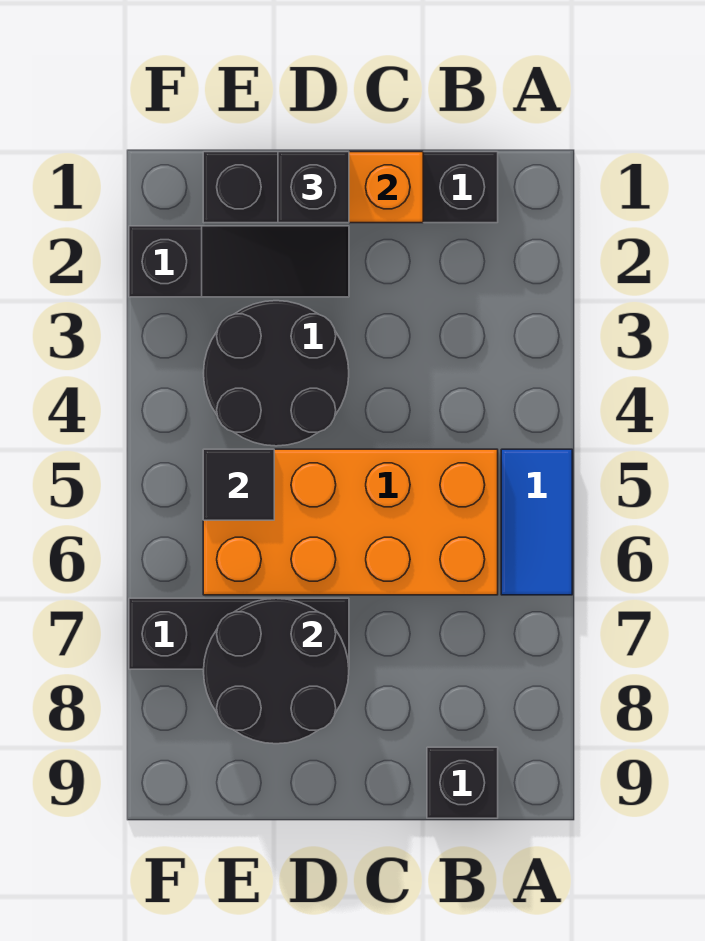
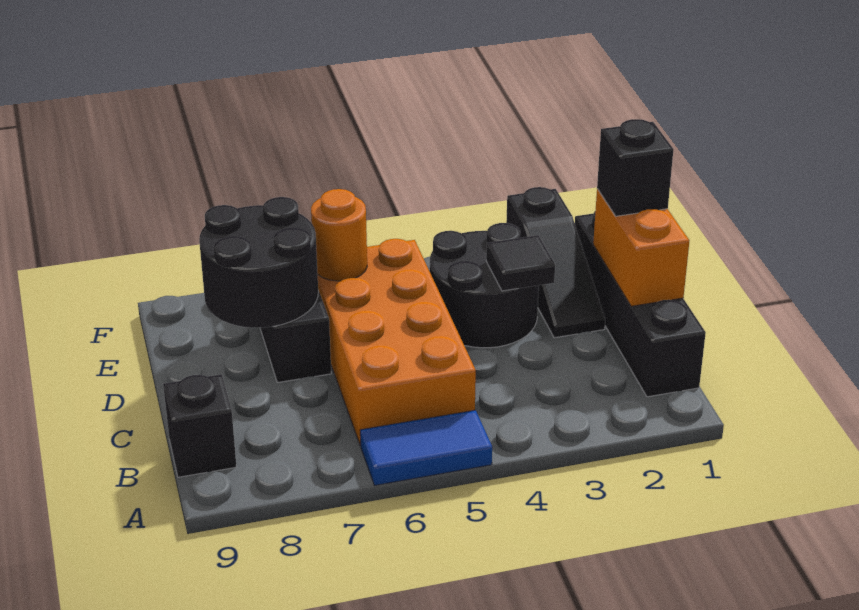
black tile E5 level 2 -> black tile D3 level 2
none -> orange round brick E6 level 2

